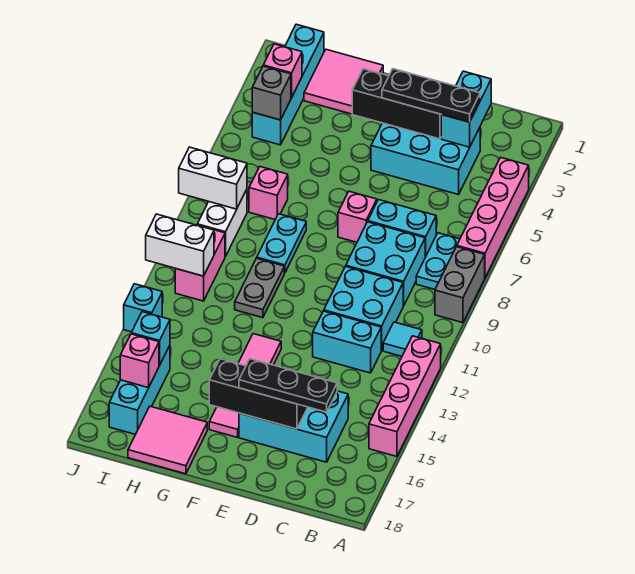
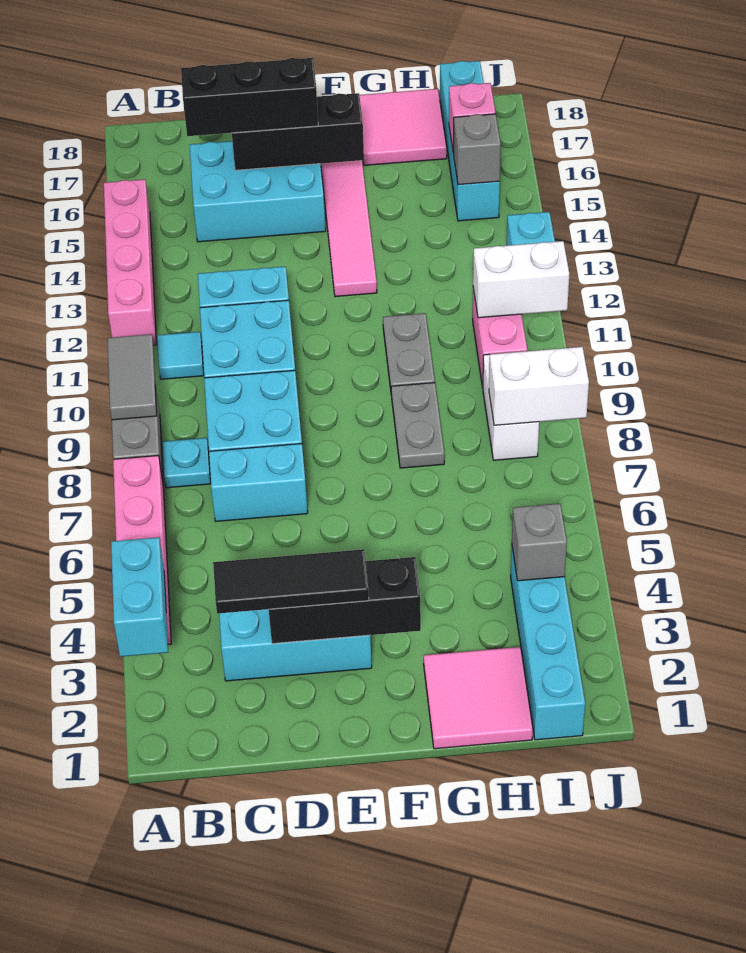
none -> grey tile A9:A10 level 2
cyan plate B7:B8 level 1 -> cyan plate B8 level 1
cyan brick C2:C3 level 2 -> cyan brick A3:A4 level 2
black plate C3:E3 level 3 -> black tile C3:E3 level 3
black plate C16:E16 level 3 -> black brick C16:E16 level 3
pink brick E7 level 1 -> none
cyan plate G8:G9 level 1 -> grey plate G8:G9 level 1
pink brick H7 level 1 -> none
pink brick I3 level 2 -> none
cyan brick I15:I17 level 1 -> cyan brick I15:I18 level 1
cyan brick I15 level 2 -> grey brick I15 level 2

